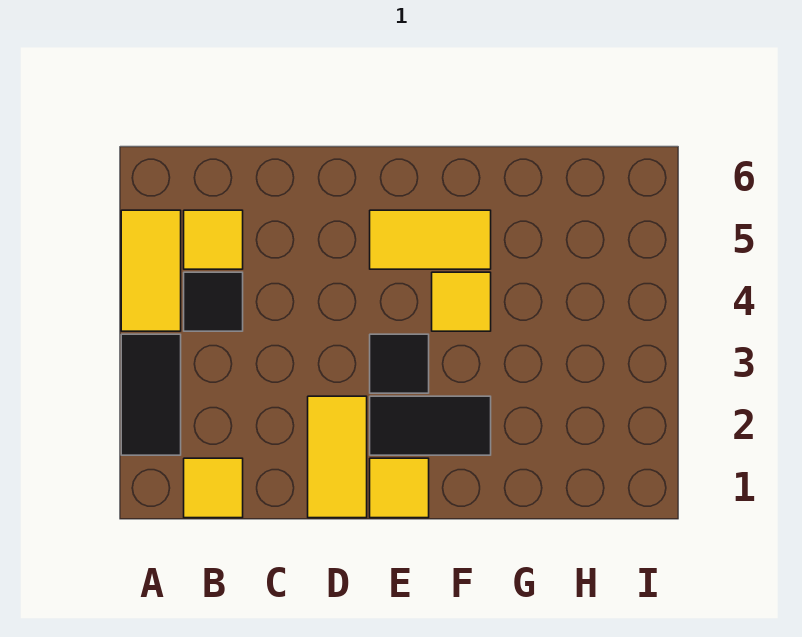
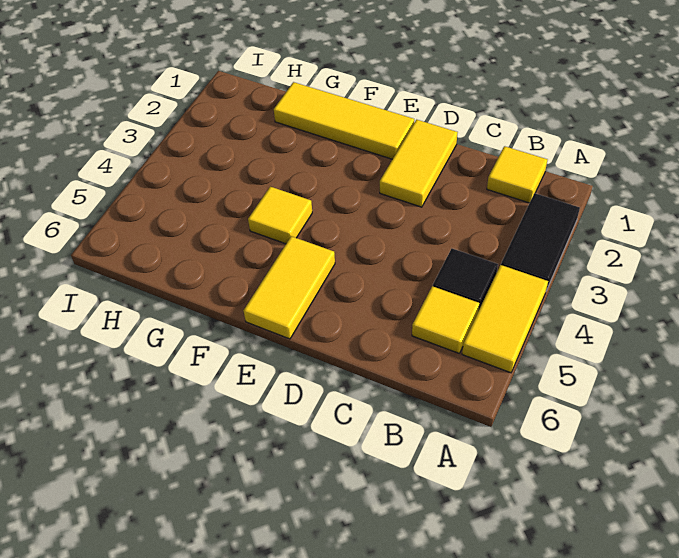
yellow tile E1 level 1 -> yellow tile E1:G1 level 1
black tile E2:F2 level 1 -> none
black tile E3 level 1 -> none
yellow tile E5:F5 level 1 -> yellow tile E5:E6 level 1

